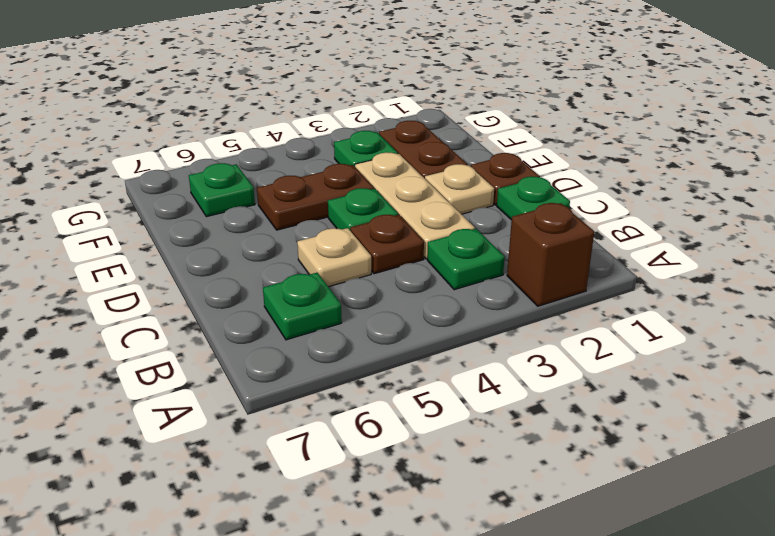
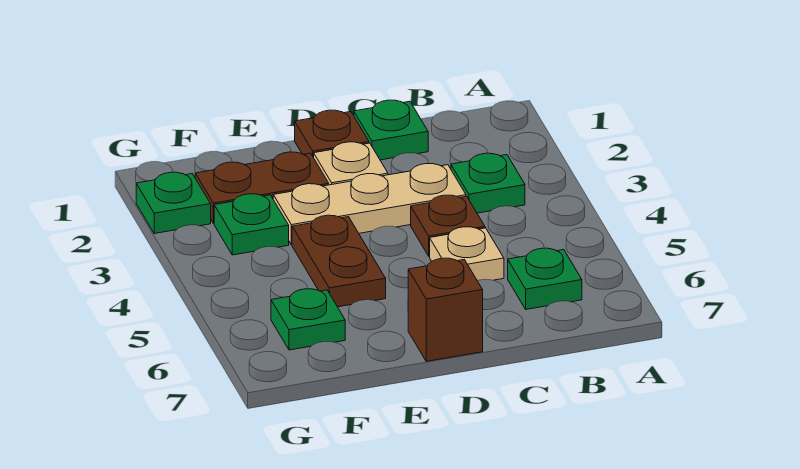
brown brick A2 level 1 -> brown brick D7 level 1
green plate D4 level 1 -> green plate G2 level 1

